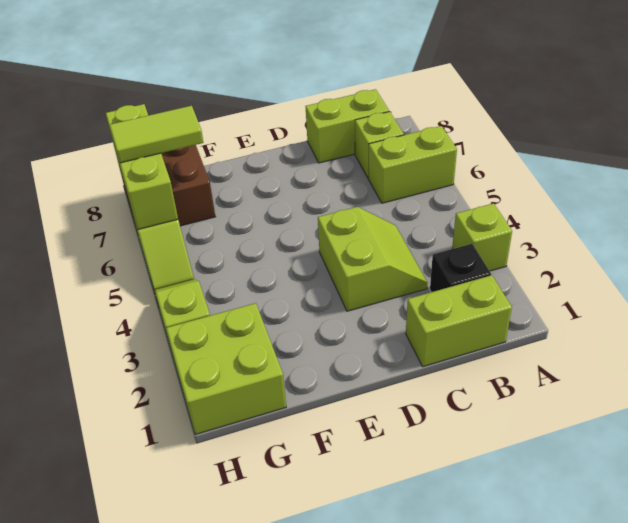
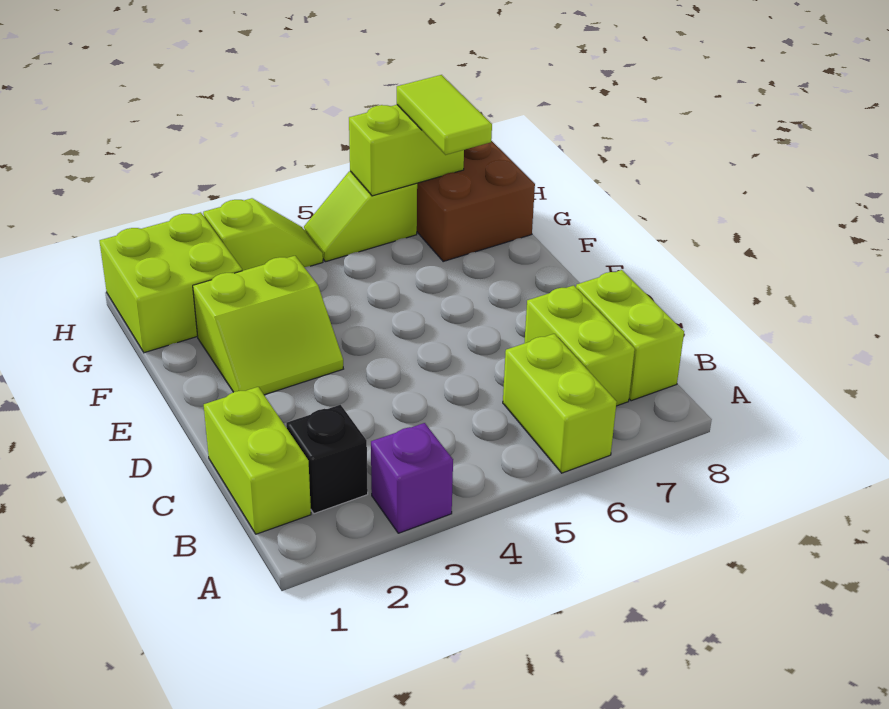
lime brick A3 level 1 -> purple brick A3 level 1
lime brick B7 level 1 -> lime brick B7:C7 level 1
lime slope C3:D4 level 1 top D -> lime slope E2:F3 level 1 top F
lime brick H6:H8 level 2 -> lime brick H6:H7 level 2

